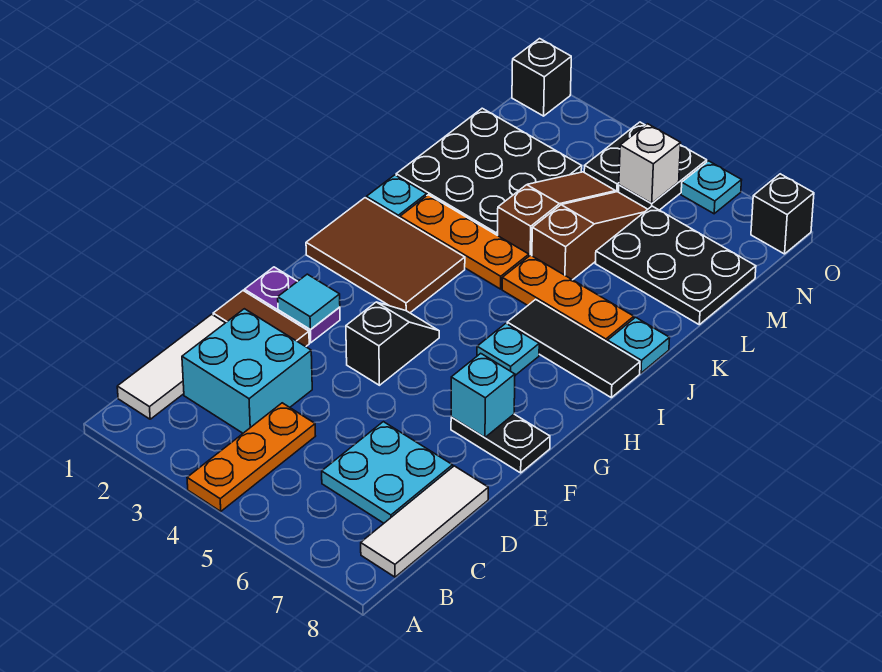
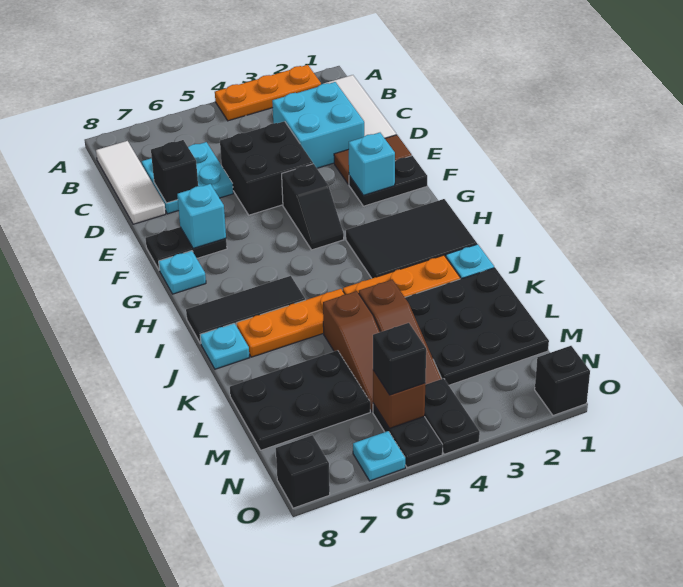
orange plate A4:C4 level 1 -> orange plate A2:A4 level 1
none -> black brick D4:E5 level 1
none -> black brick D7 level 2
purple plate F1:F2 level 1 -> black plate F1:F2 level 1
cyan tile F2 level 2 -> cyan brick F2 level 2
brown tile H1:I3 level 1 -> black tile H1:I3 level 1
cyan plate H6 level 1 -> cyan plate G8 level 1
white brick N5 level 2 -> brown brick N5 level 2
none -> black brick N5 level 3

